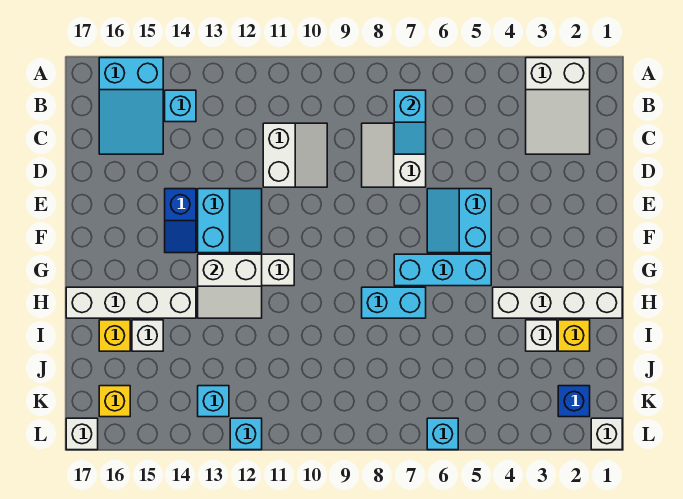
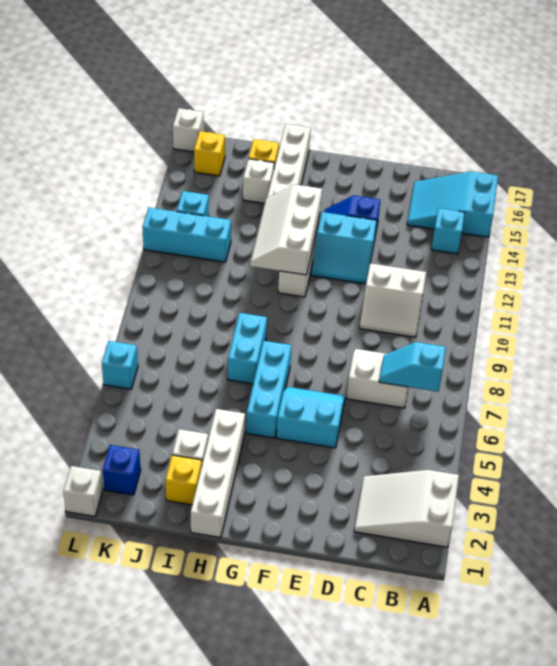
white slope G12:H13 level 2 top G -> white slope G11:H13 level 2 top G
cyan brick L12 level 1 -> cyan brick J12:L12 level 1

